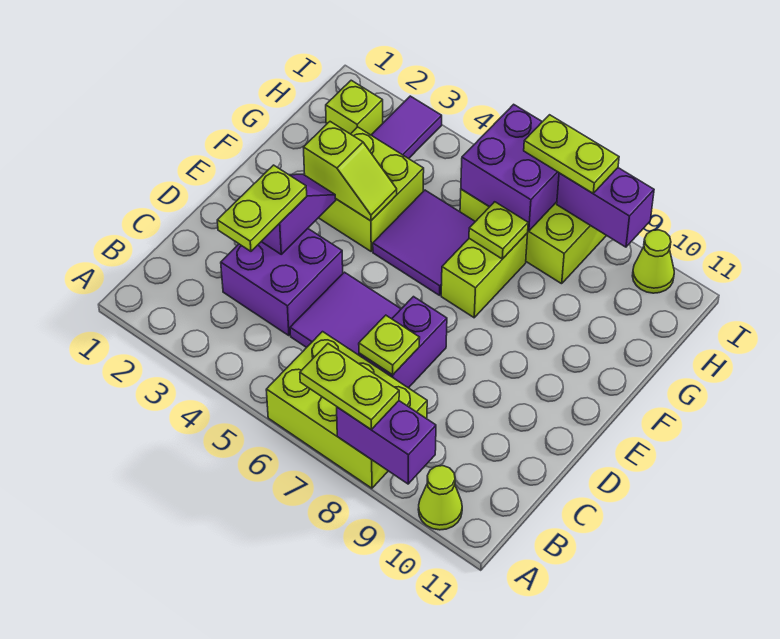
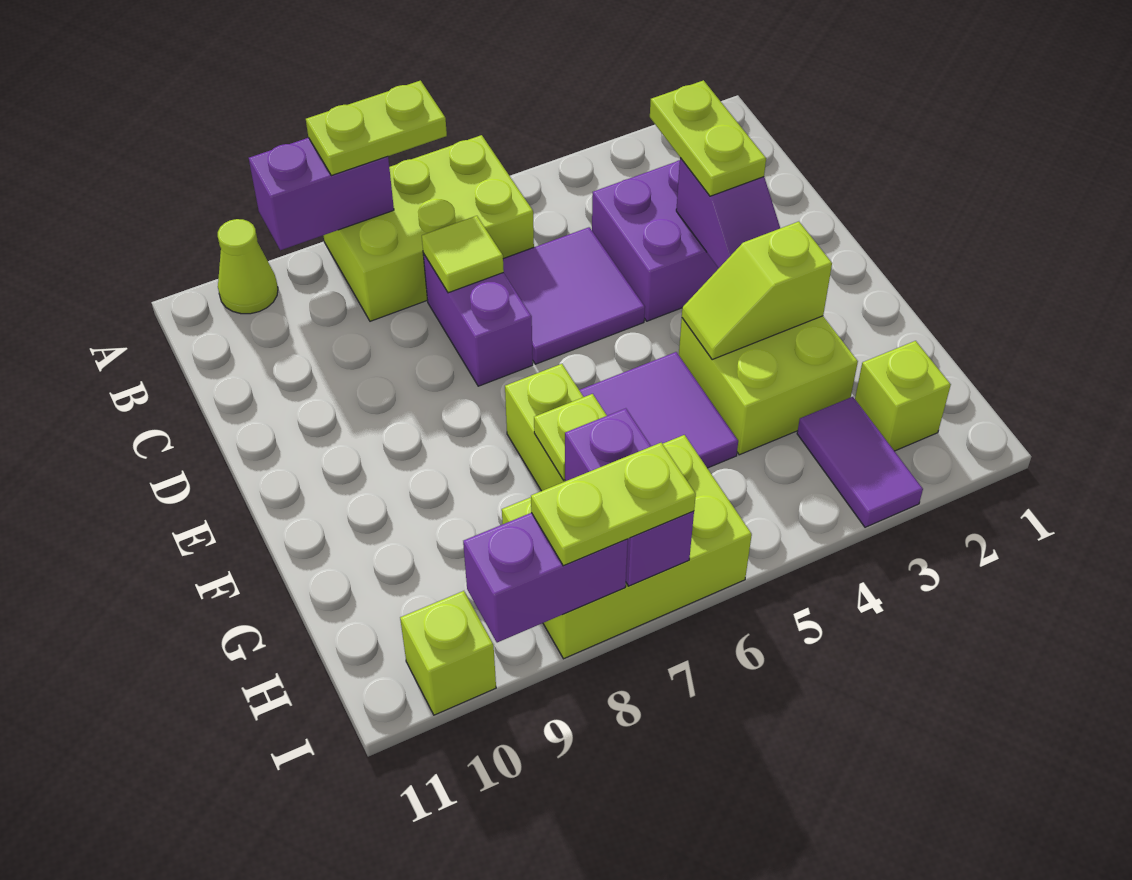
lime plate C7 level 2 -> lime tile C7 level 2
purple brick H6:I7 level 2 -> purple brick H7:I7 level 2
lime cone I10 level 1 -> lime brick I10 level 1

